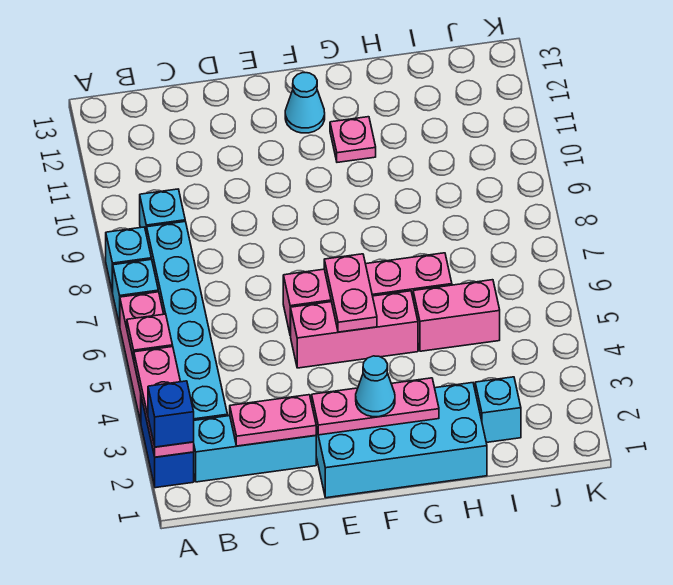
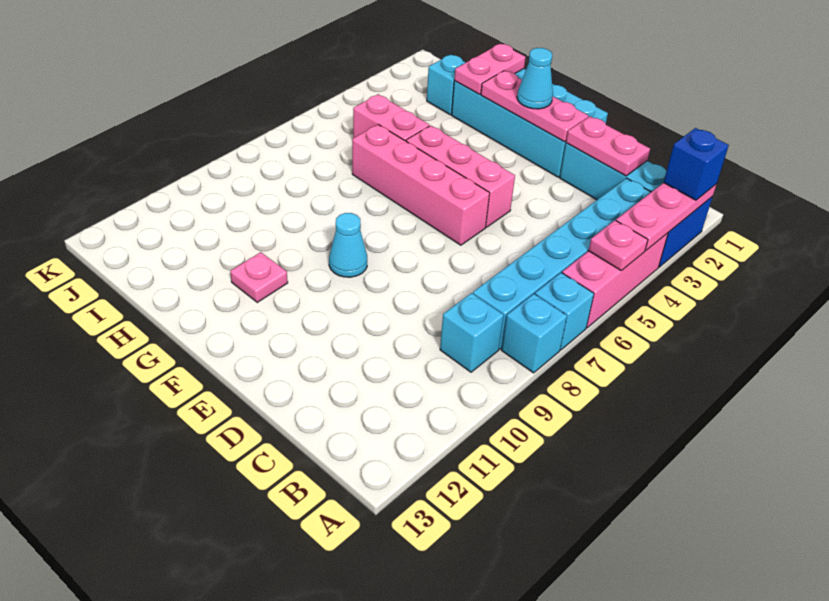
pink plate F5:F6 level 2 -> pink plate H1:H2 level 2
cyan cone F12 level 1 -> cyan cone F9 level 1

